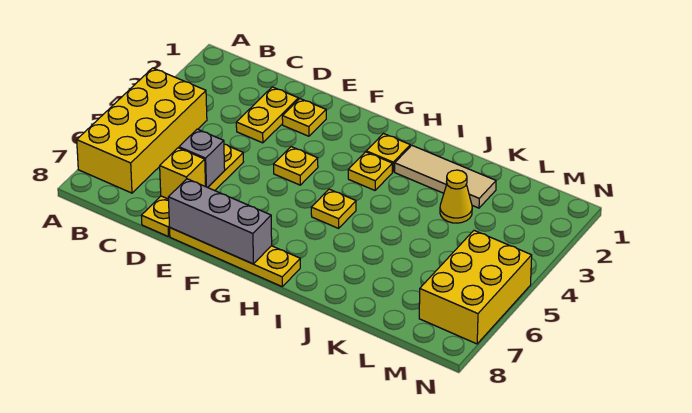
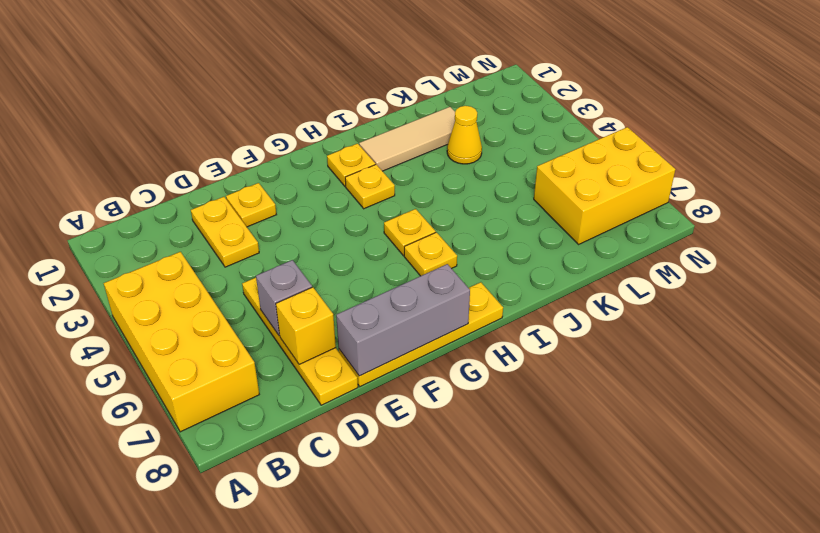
yellow plate F4 level 1 -> yellow plate H6 level 1
yellow brick M5:N7 level 1 -> yellow brick L6:N7 level 1

